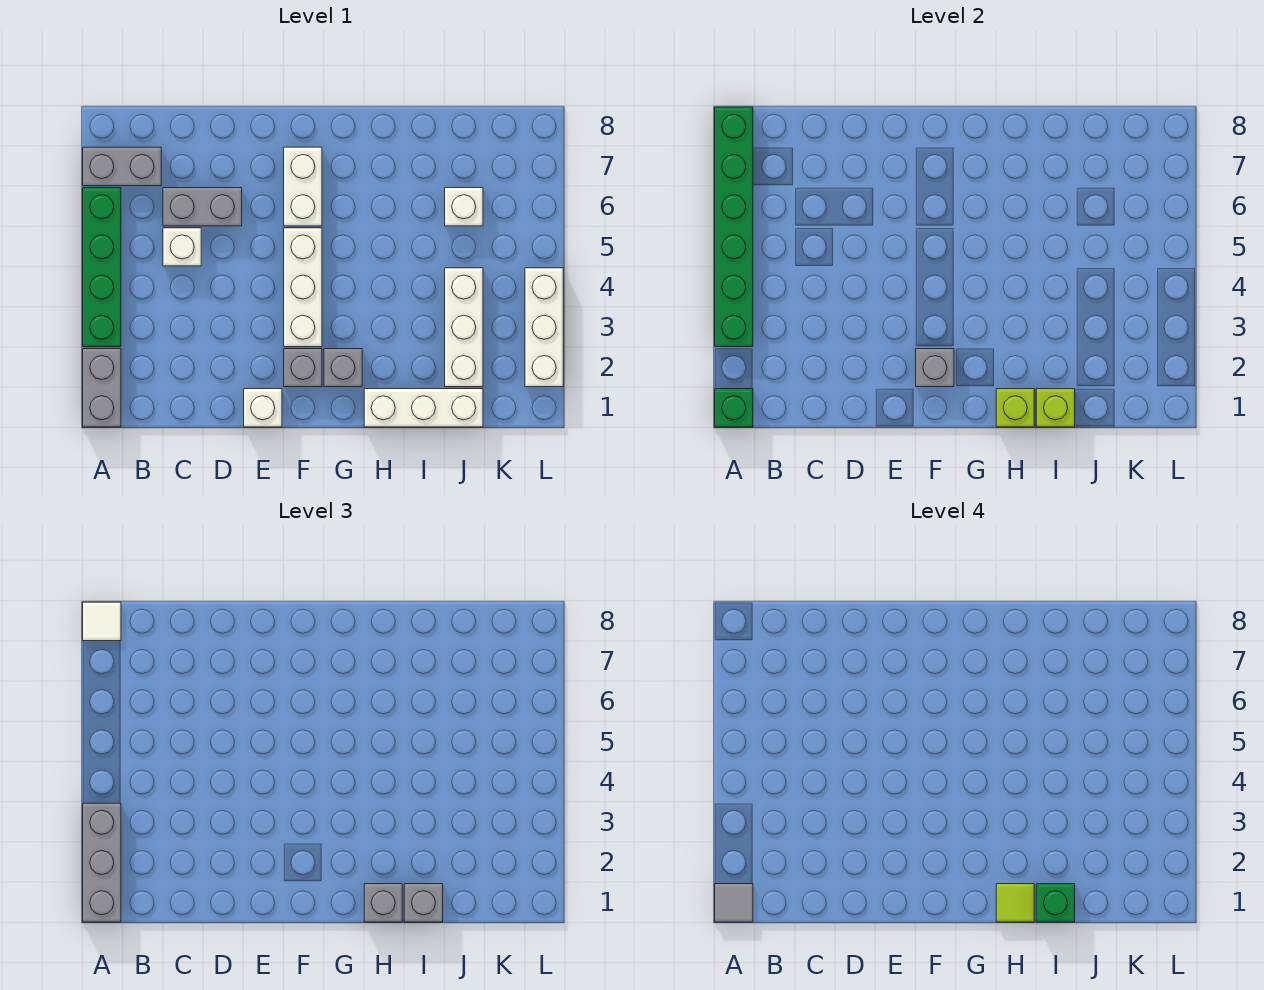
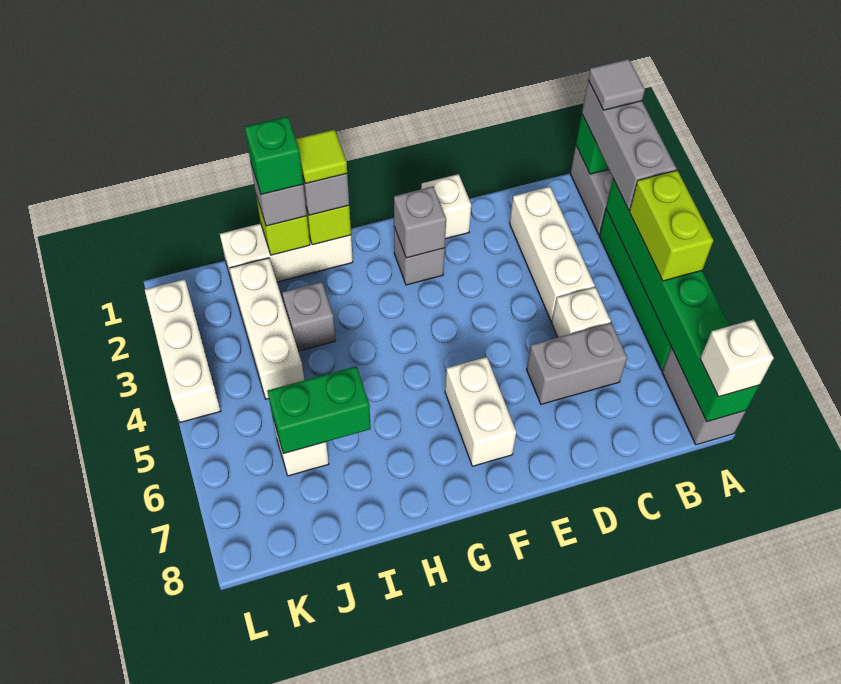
none -> lime brick A4:A5 level 3
grey brick A7:B7 level 1 -> grey brick A7:A8 level 1
white tile A8 level 3 -> white brick A8 level 3
white brick F3:F5 level 1 -> white brick C2:C4 level 1
grey brick G2 level 1 -> grey brick I3 level 1
none -> green brick I6:J6 level 2

